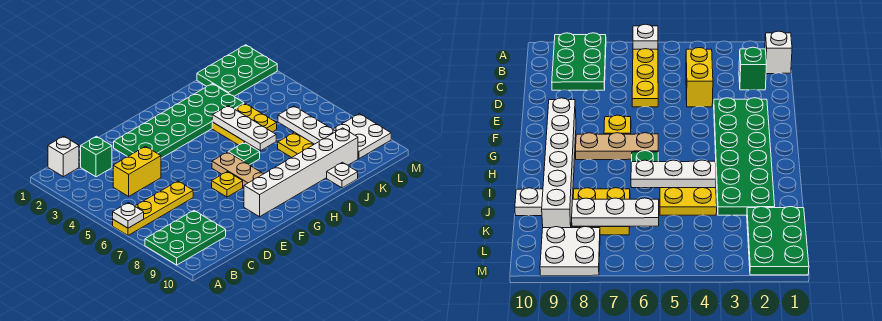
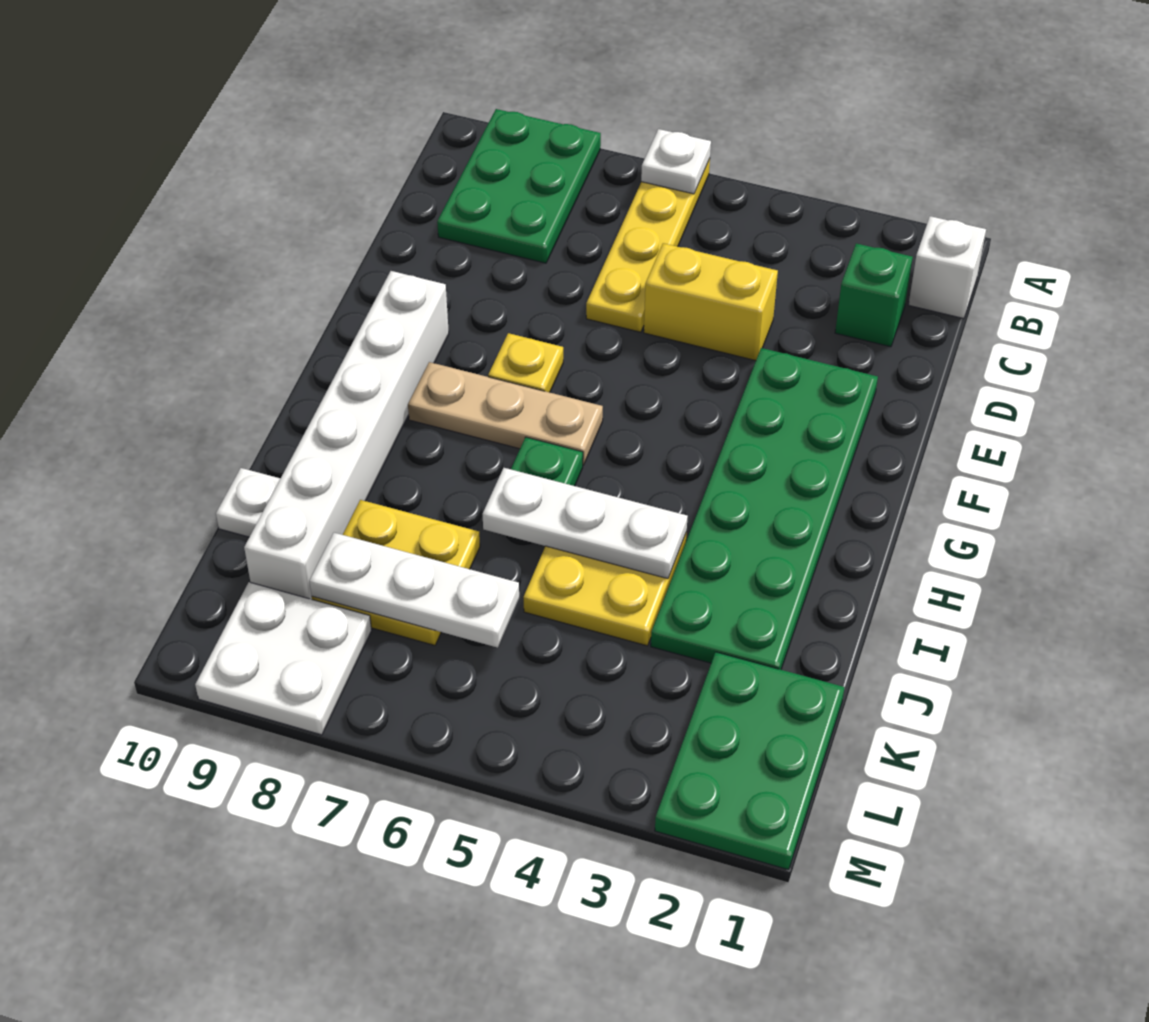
yellow brick C4:D4 level 1 -> yellow brick D4:D5 level 1

